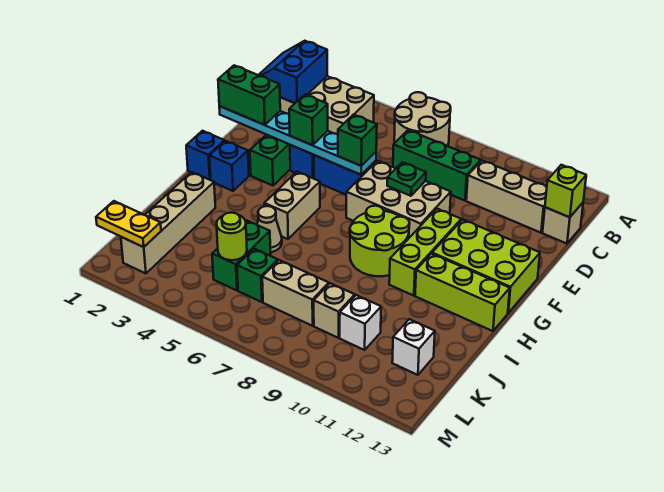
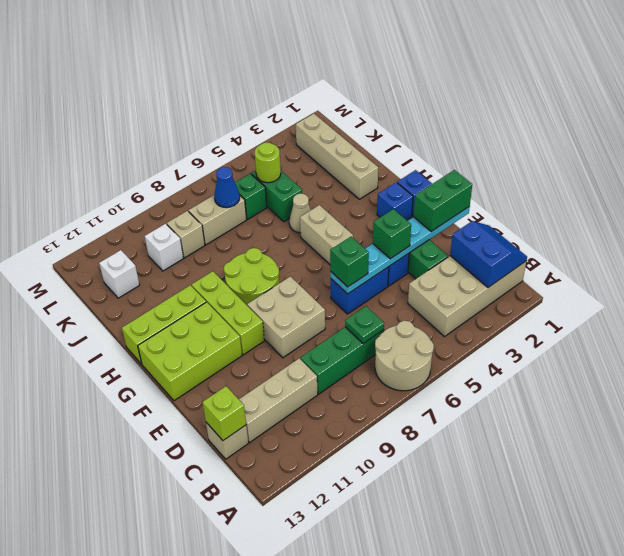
tan brick E7:F9 level 1 -> tan brick E8:F9 level 1
green plate E8 level 2 -> green plate C7 level 2
none -> blue cone K7 level 2
yellow plate L1:L2 level 2 -> none

